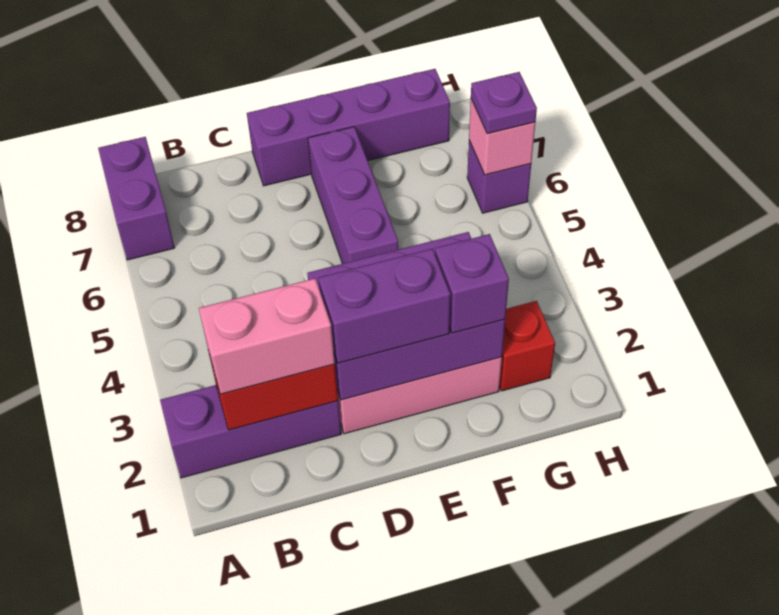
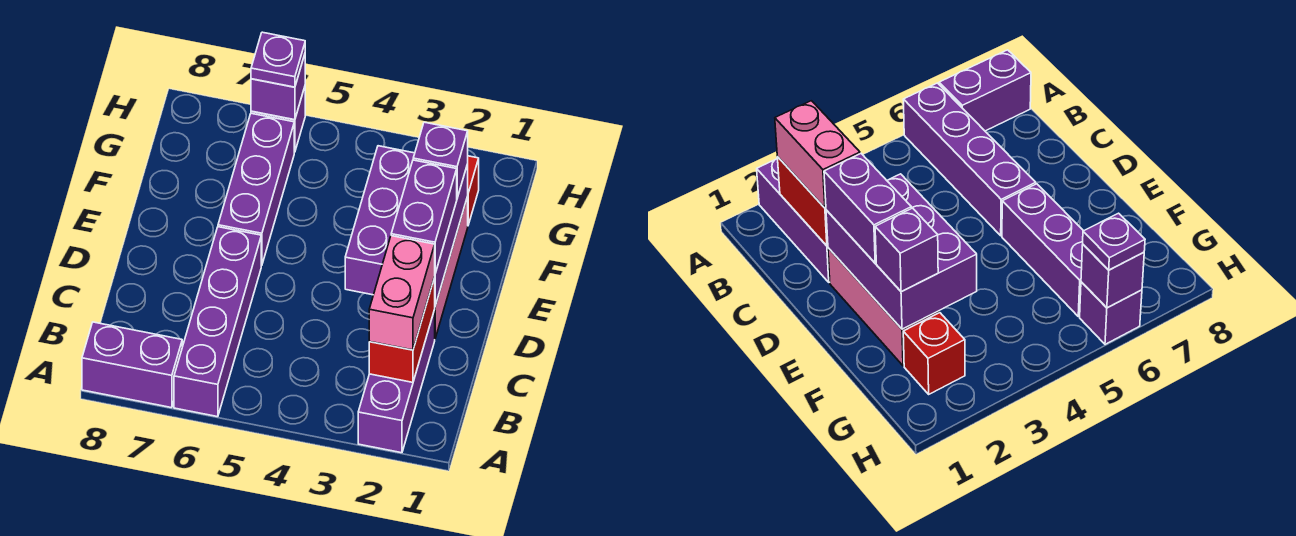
purple brick D8:G8 level 1 -> purple brick A6:D6 level 1
purple brick E5:E7 level 1 -> purple brick E6:G6 level 1
pink brick H6 level 2 -> purple brick H6 level 2

